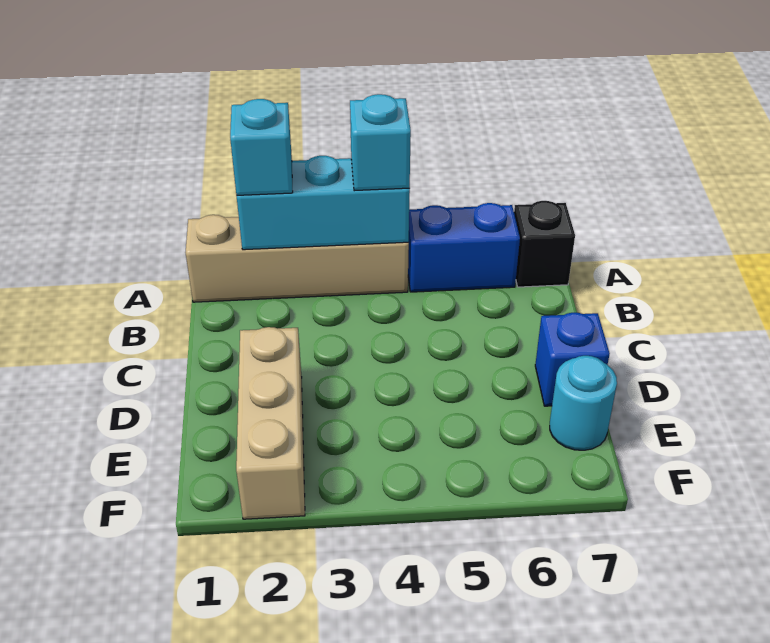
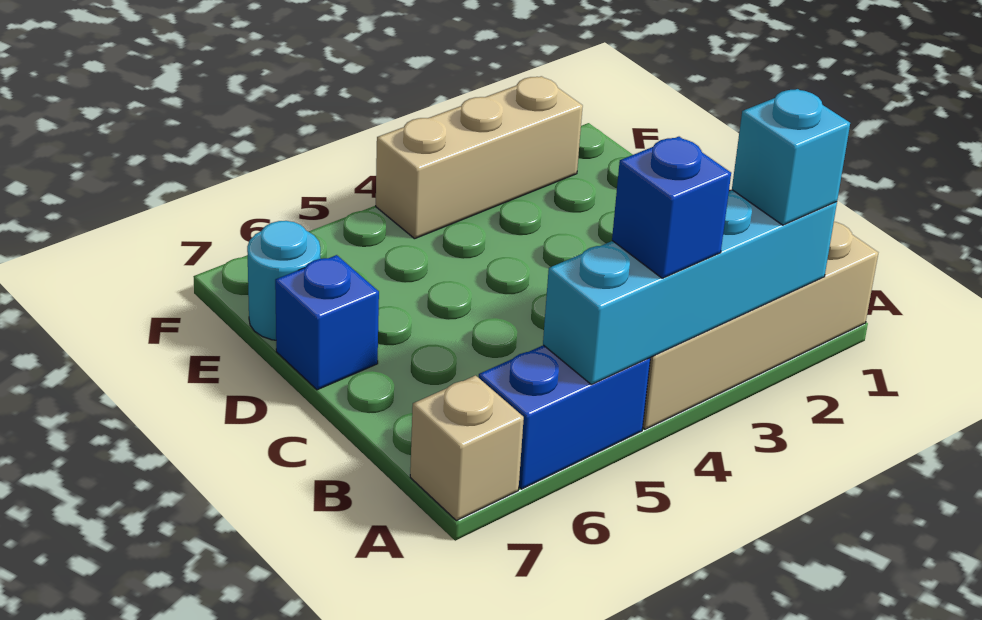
cyan brick A2:A4 level 2 -> cyan brick A2:A5 level 2
cyan brick A4 level 3 -> blue brick A4 level 3
black brick A7 level 1 -> tan brick A7 level 1
tan brick D2:F2 level 1 -> tan brick F2:F4 level 1

